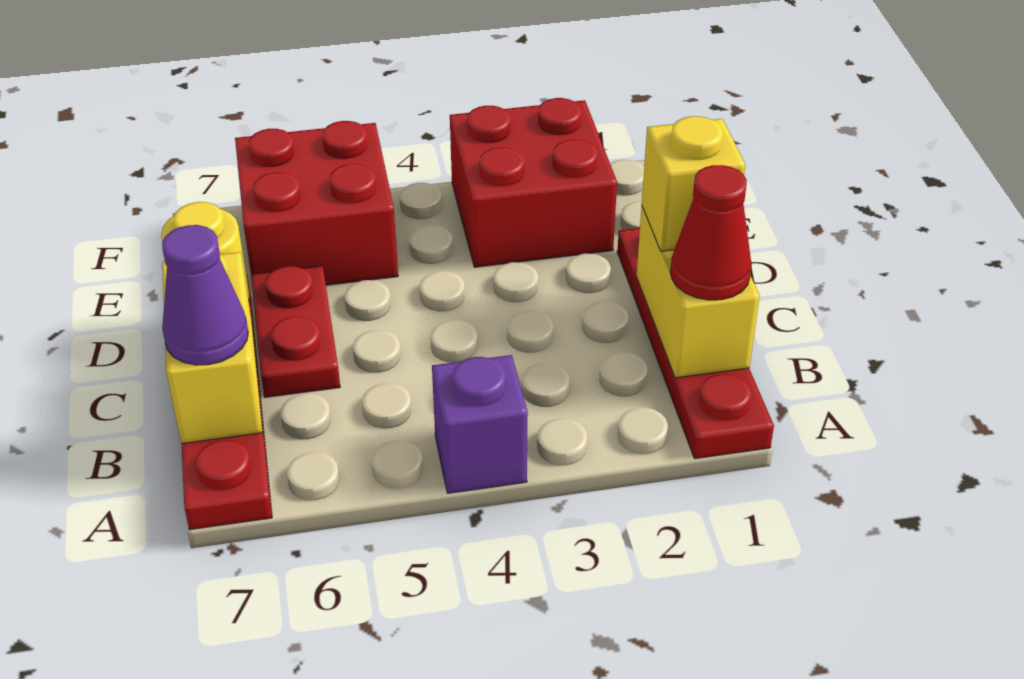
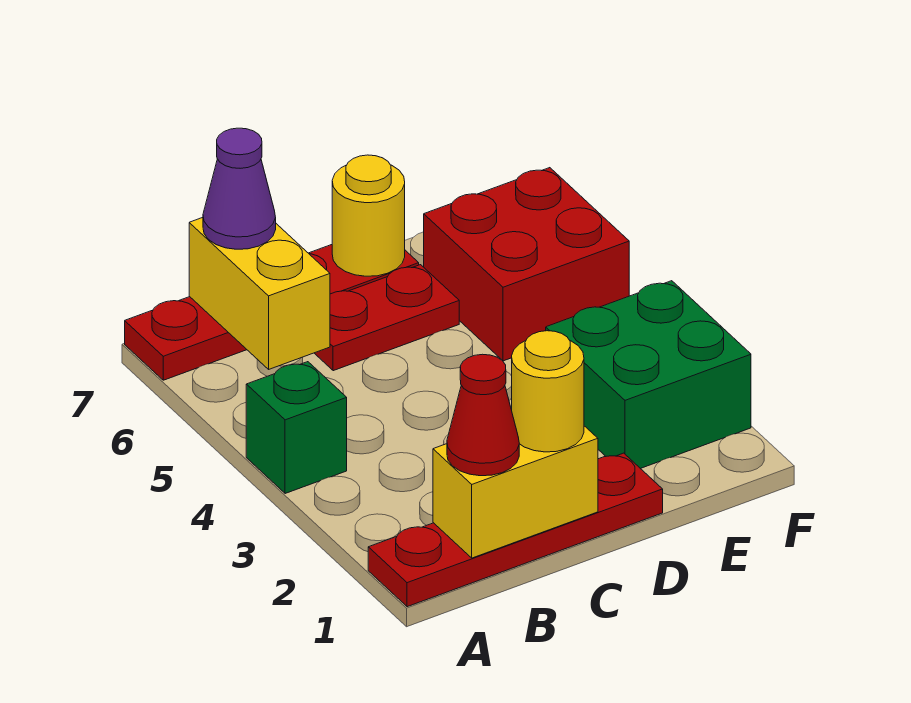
purple brick A4 level 1 -> green brick A4 level 1
yellow brick B7:C7 level 2 -> yellow brick B6:B7 level 2
yellow brick C1 level 3 -> yellow round brick C1 level 3
red brick E2:F3 level 1 -> green brick E2:F3 level 1

